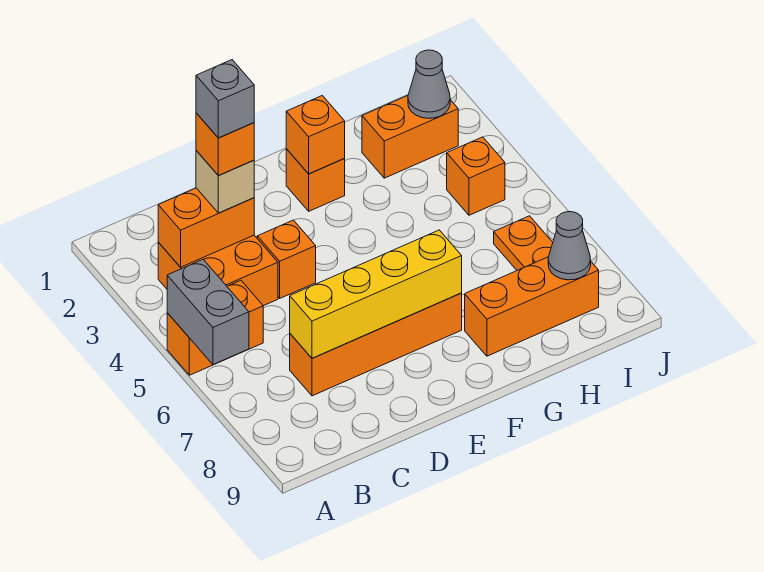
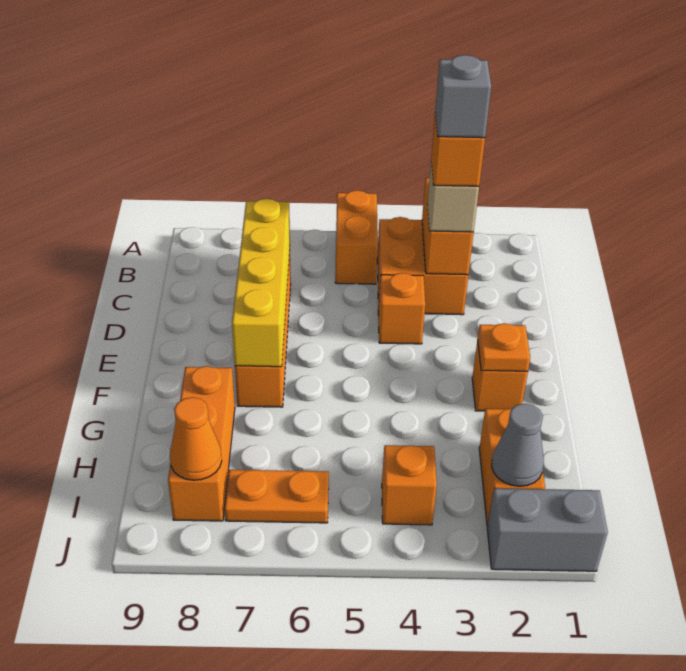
grey brick A5:A6 level 2 -> grey brick J1:J2 level 1
orange brick F2 level 2 -> orange plate F2 level 2
grey cone I8 level 2 -> orange cone I8 level 2

